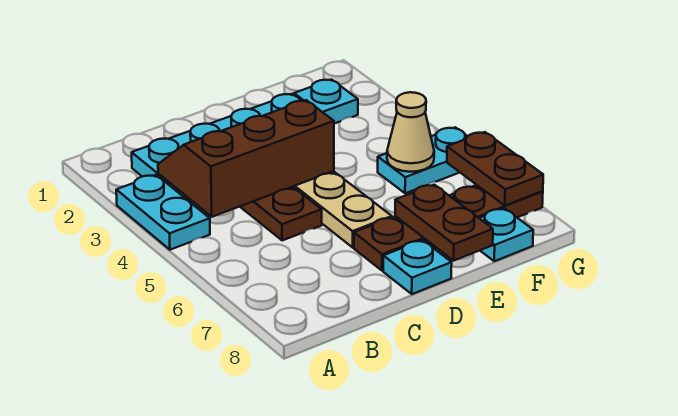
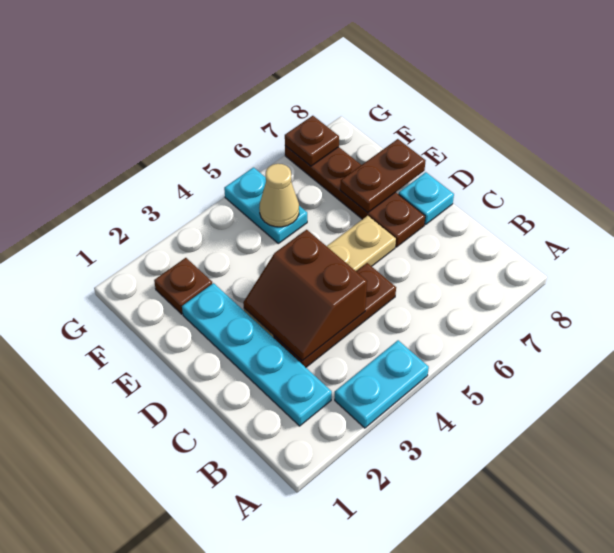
brown slope B3:D4 level 2 top 4 -> brown slope C3:D4 level 2 top 4
cyan plate F2 level 1 -> brown plate F2 level 1
cyan plate F8 level 1 -> none
brown plate G6:G7 level 2 -> brown plate G7 level 2

